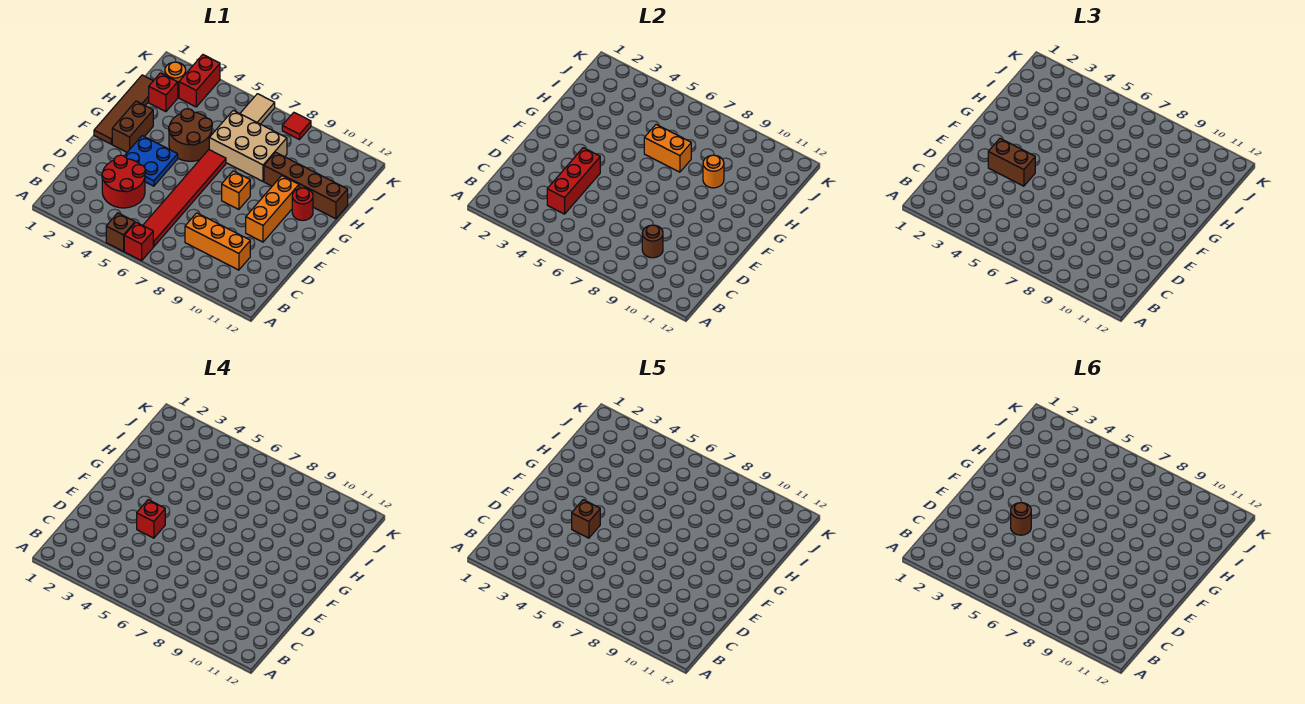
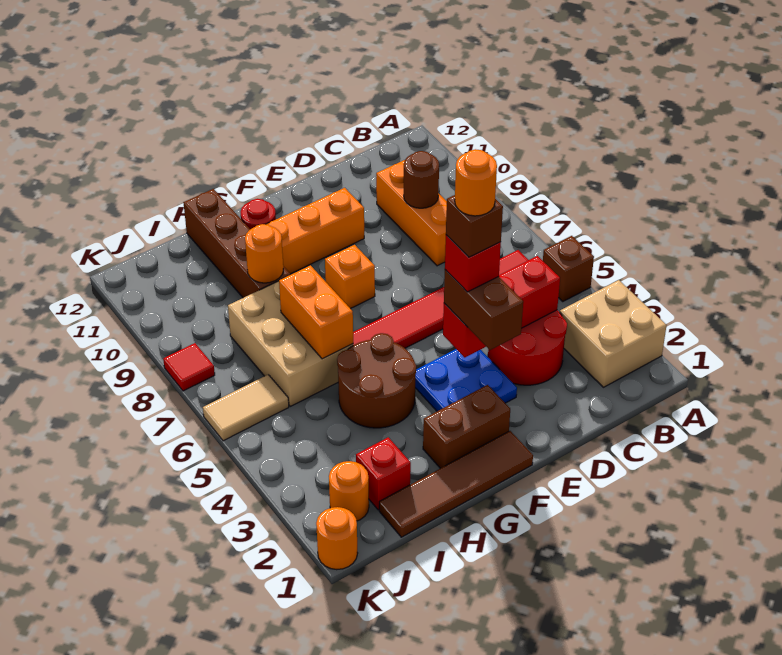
none -> tan brick A2:B3 level 1
red brick A6 level 1 -> none
brown round brick E4 level 6 -> orange round brick E4 level 6
red brick J3:K3 level 1 -> none
none -> orange round brick K1 level 1

